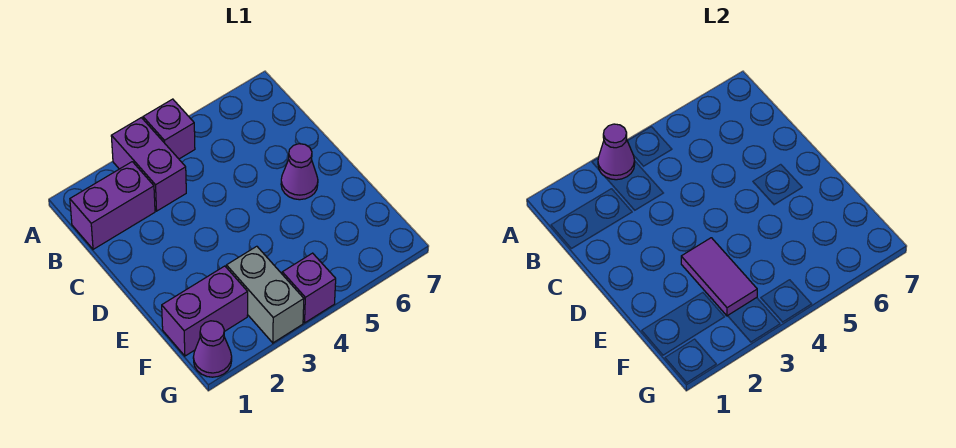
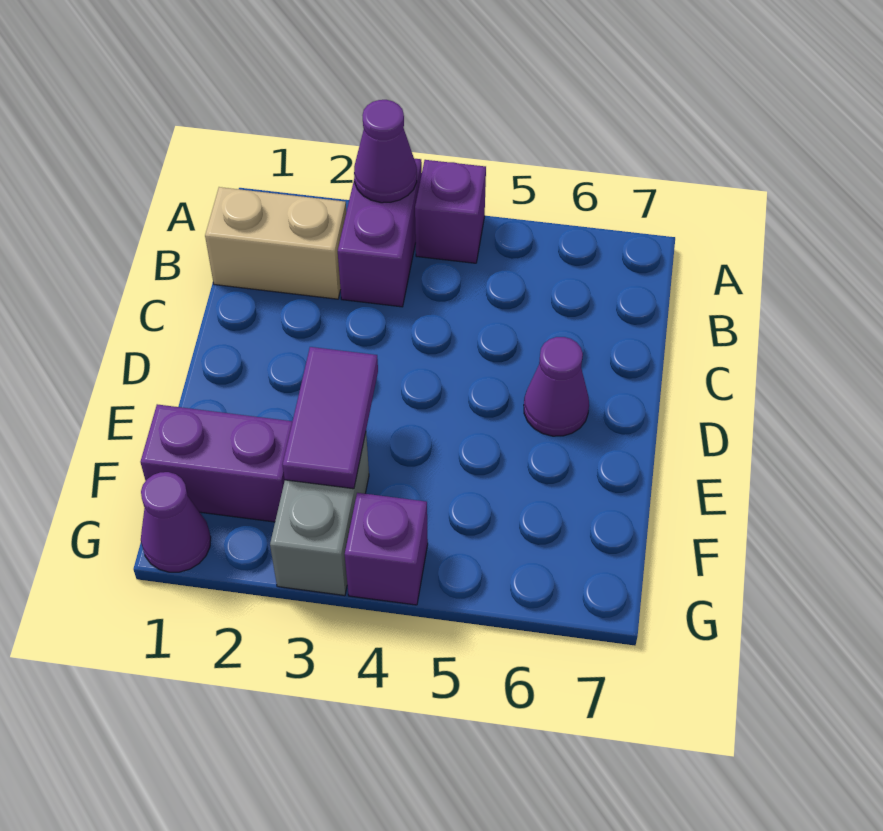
purple brick B1:B2 level 1 -> tan brick B1:B2 level 1

